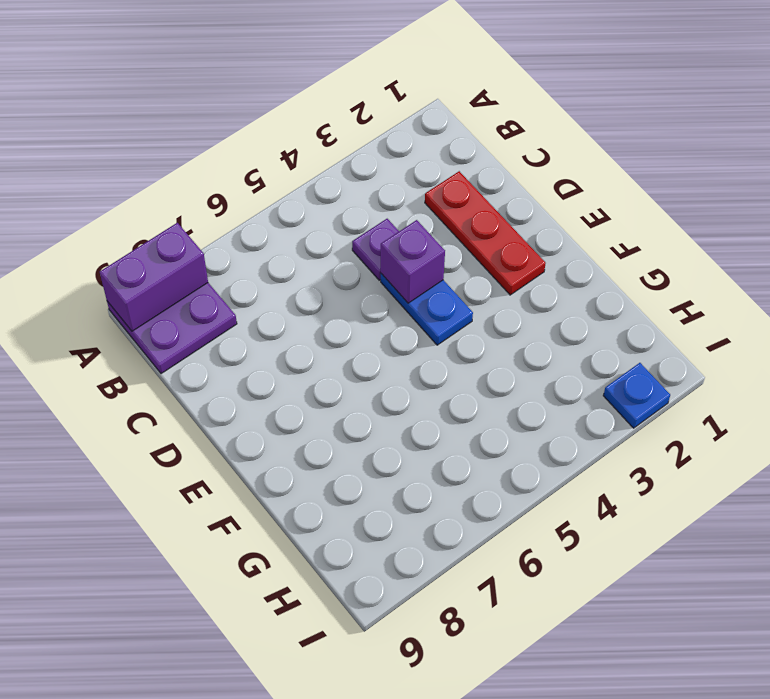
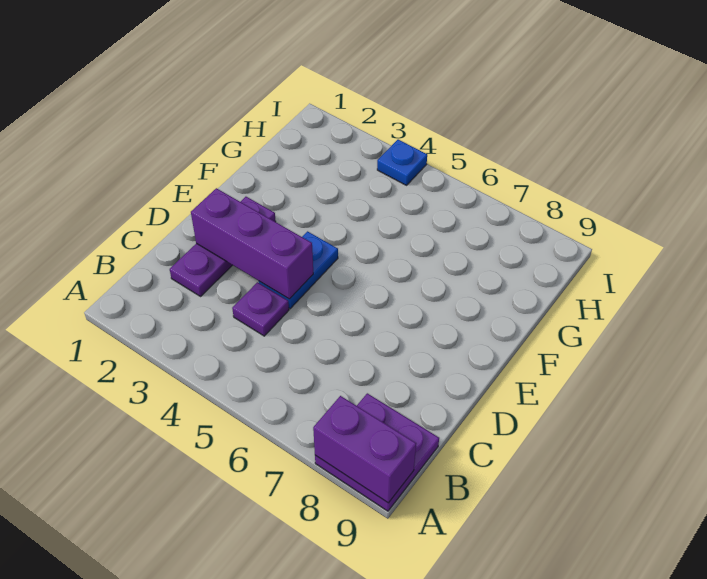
red plate C2:E2 level 1 -> purple plate C2:E2 level 1
purple brick D4 level 2 -> purple brick D2:D4 level 2
blue plate I2 level 1 -> blue plate I4 level 1

